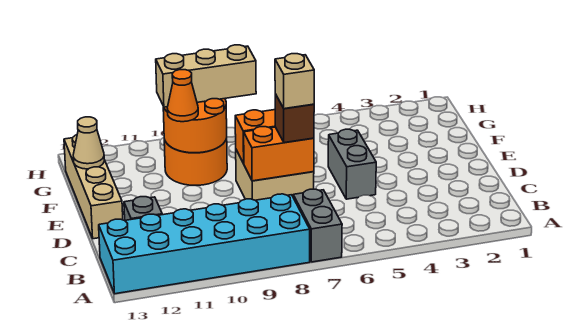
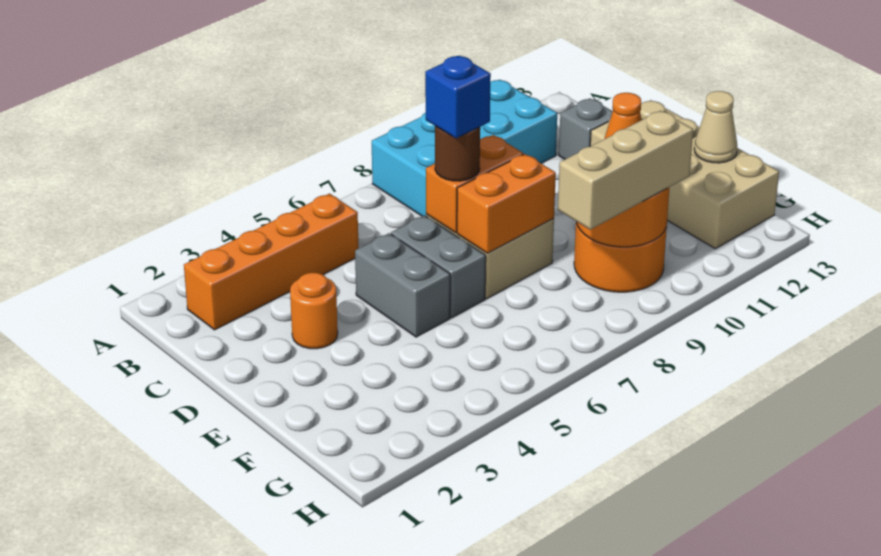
grey brick A7:B7 level 1 -> grey brick D6:E6 level 1
cyan brick A8:B13 level 1 -> cyan brick A8:B11 level 1
none -> orange brick B2:B5 level 1
none -> orange round brick D3 level 1
brown brick D7 level 3 -> brown round brick D7 level 3
tan brick D7 level 4 -> blue brick D7 level 4
tan brick D13:G13 level 1 -> tan brick D12:G13 level 1

